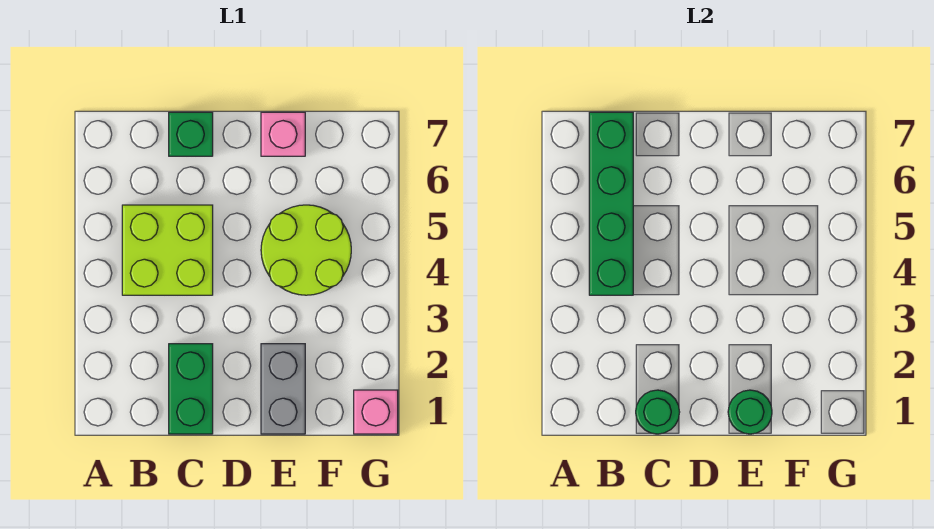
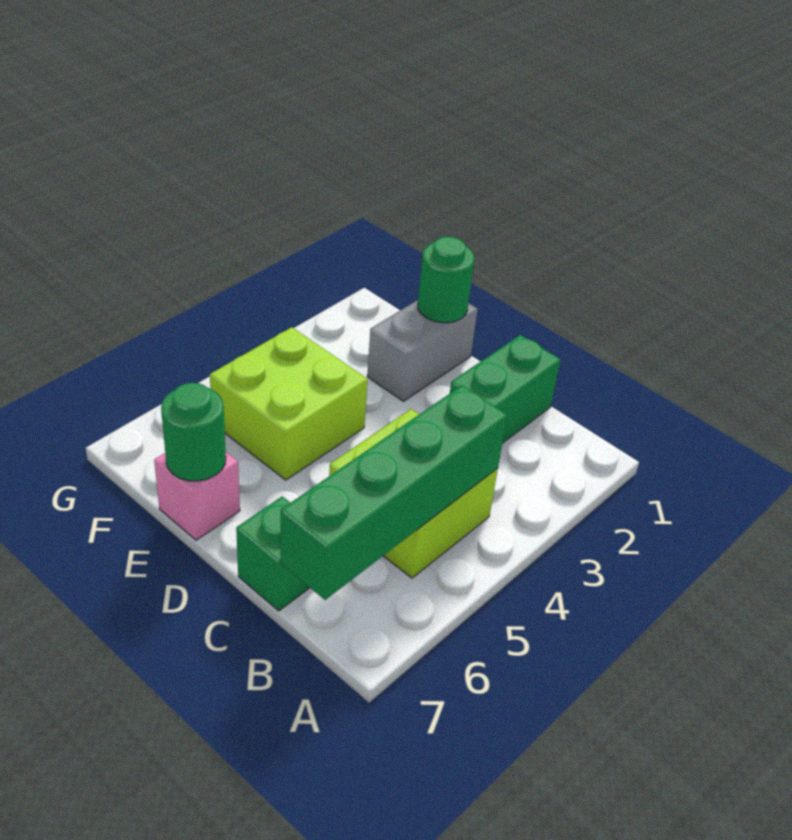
green round brick C1 level 2 -> green round brick E7 level 2
lime round brick E4:F5 level 1 -> lime brick E4:F5 level 1
pink brick G1 level 1 -> none

